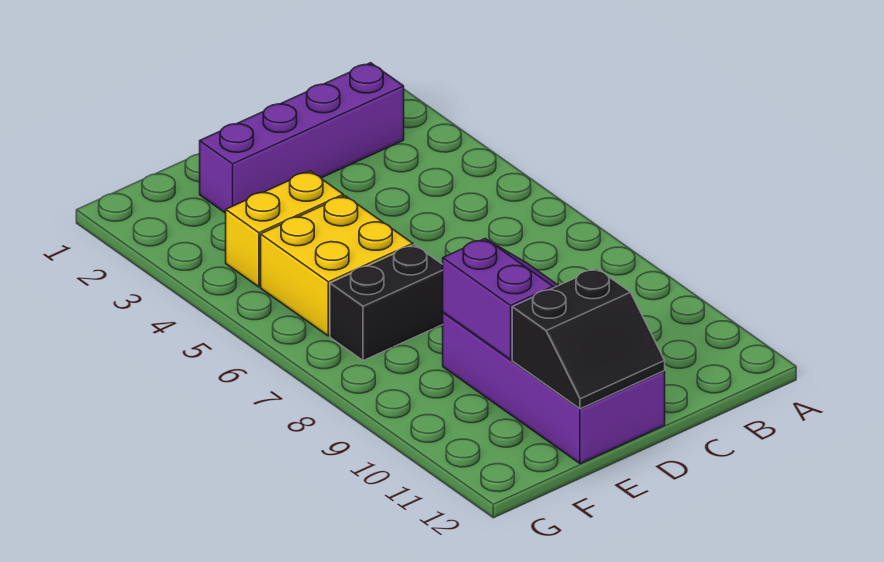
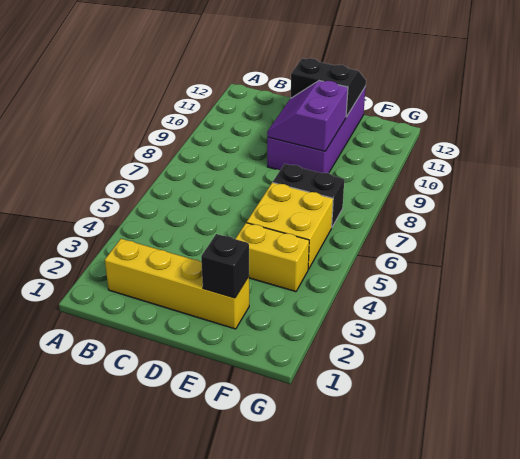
purple brick B2:E2 level 1 -> yellow brick B2:E2 level 1
none -> black brick E2 level 2

